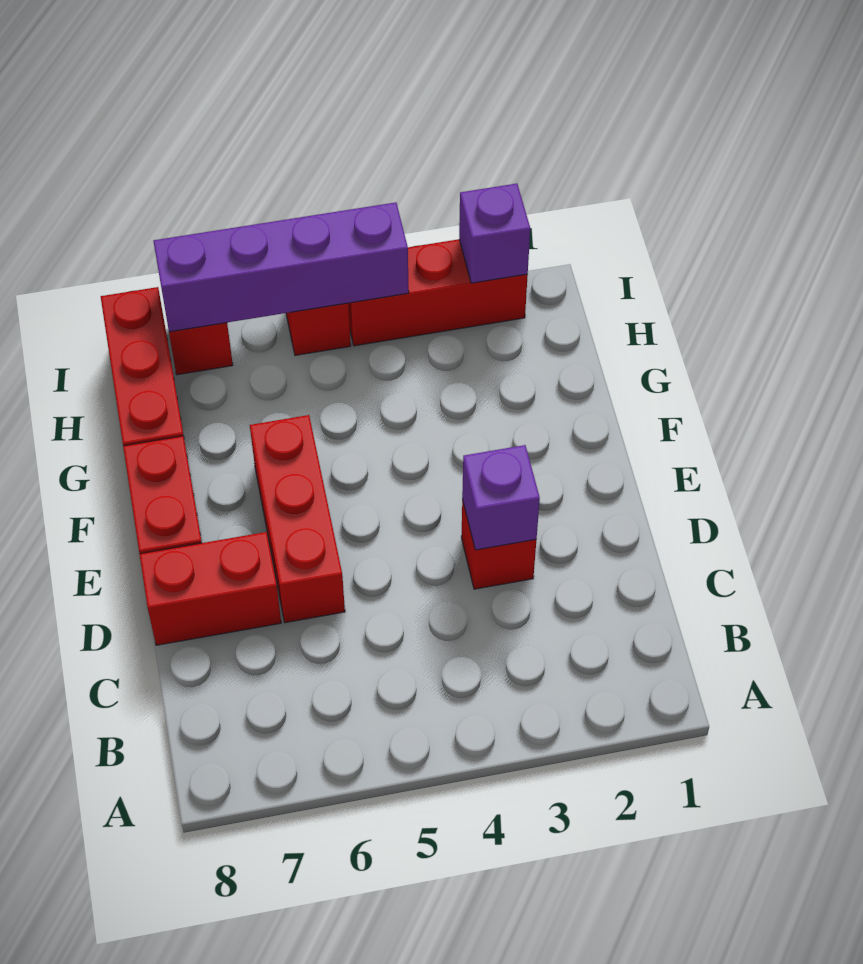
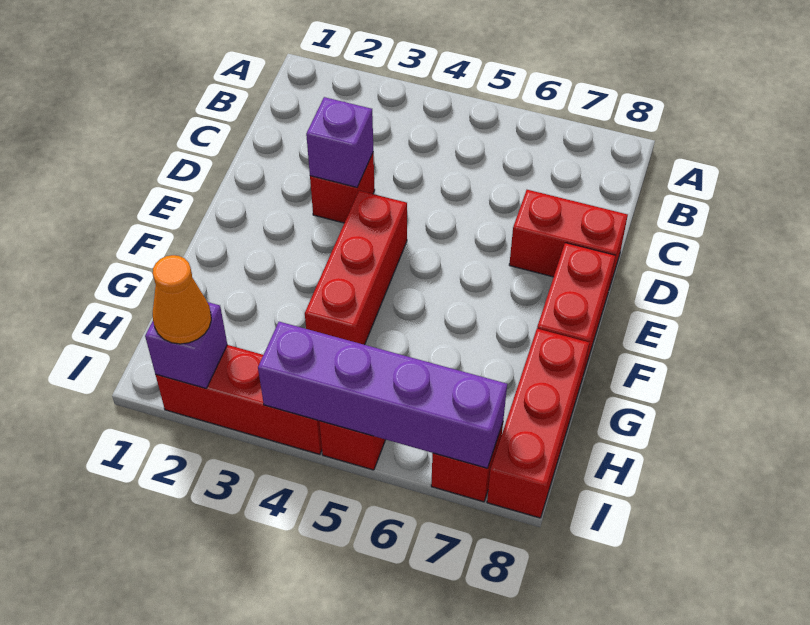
red brick D6:F6 level 1 -> red brick E4:G4 level 1
none -> orange cone I2 level 3

